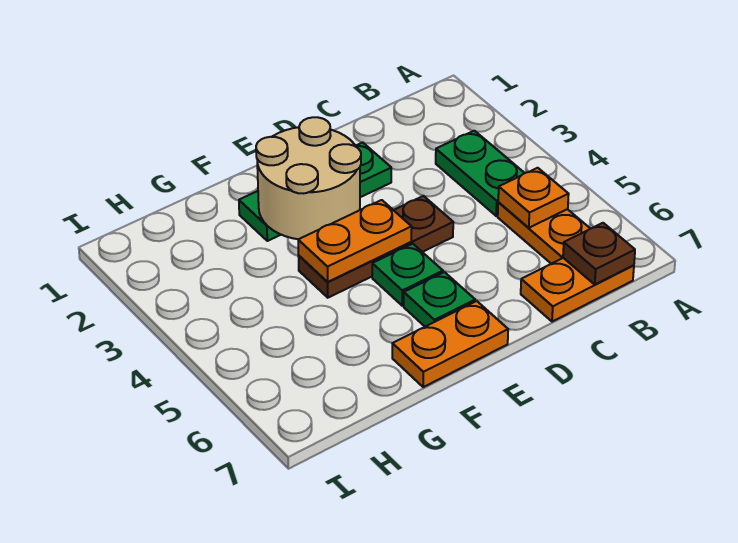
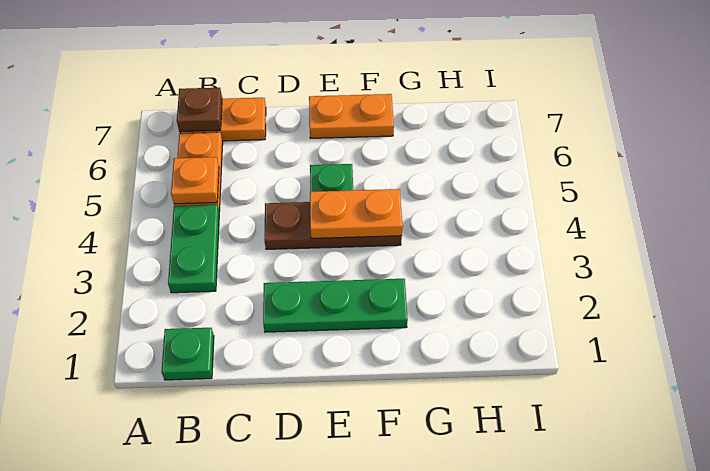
tan round brick E2:F3 level 2 -> none
green plate E6 level 1 -> green plate B1 level 1

